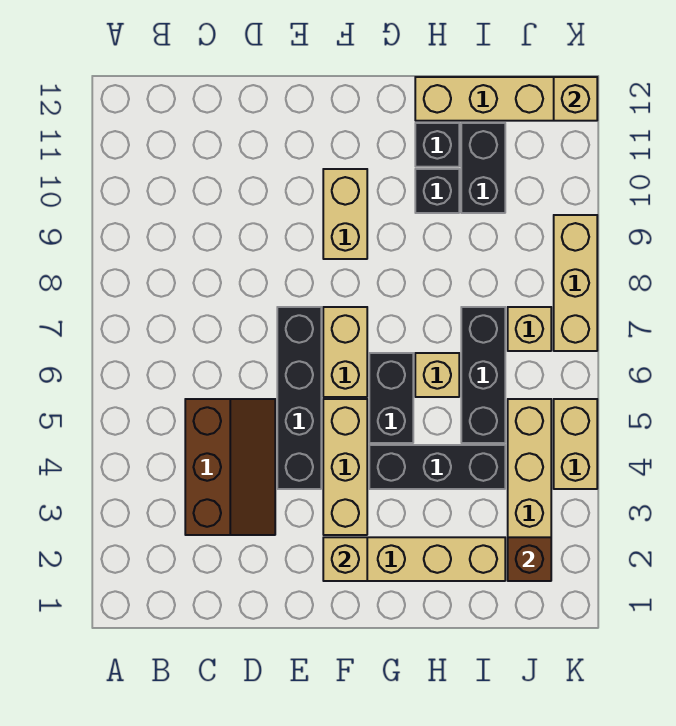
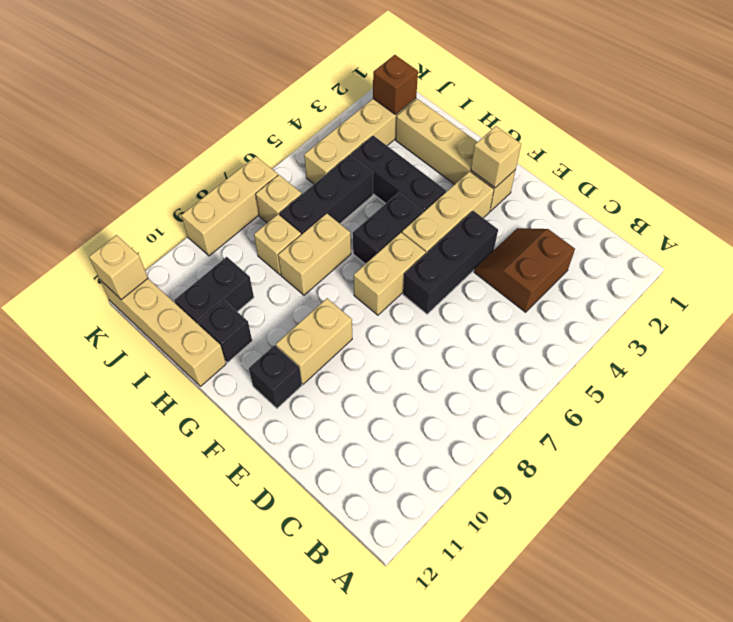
brown slope C3:D5 level 1 top C -> brown slope C3:D4 level 1 top C
black brick E4:E7 level 1 -> black brick E4:E6 level 1
tan brick H6 level 1 -> tan brick I8 level 1
black brick H10 level 1 -> black brick F11 level 1
tan brick K4:K5 level 1 -> tan brick H7:H8 level 1

